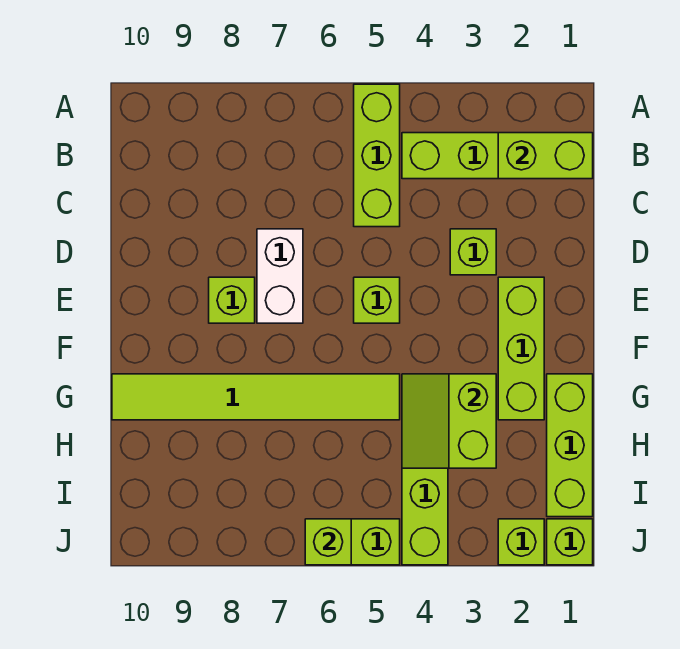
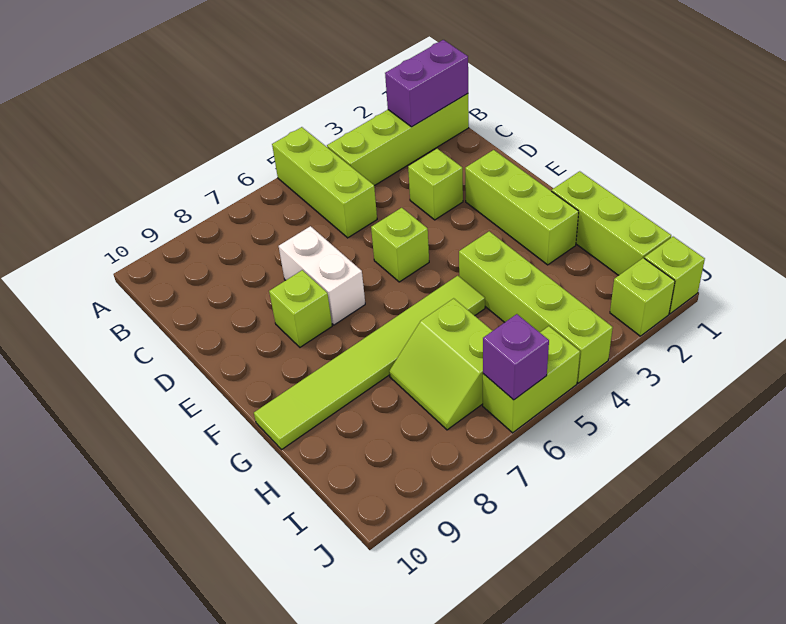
lime brick B1:B2 level 2 -> purple brick B1:B2 level 2
lime slope G3:H4 level 2 top 3 -> lime slope H6:I7 level 1 top 6
lime brick J6 level 2 -> purple brick J6 level 2

